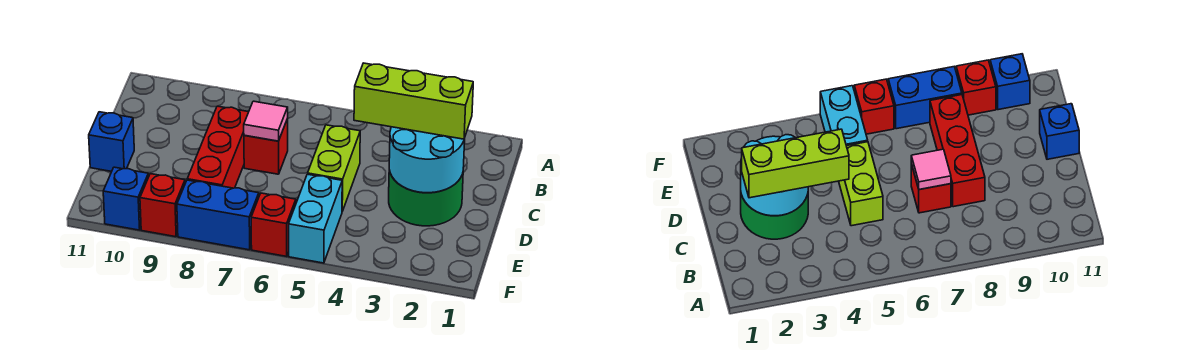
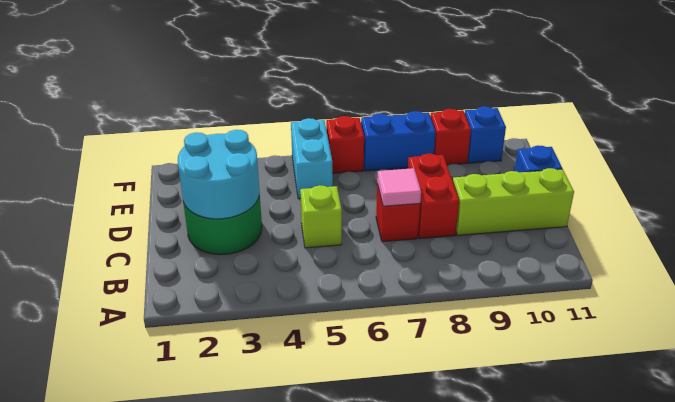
lime brick C2:C4 level 3 -> lime brick C9:C11 level 1
lime brick C5:D5 level 1 -> lime brick C5 level 1
red brick C8:E8 level 1 -> red brick C8:D8 level 1

